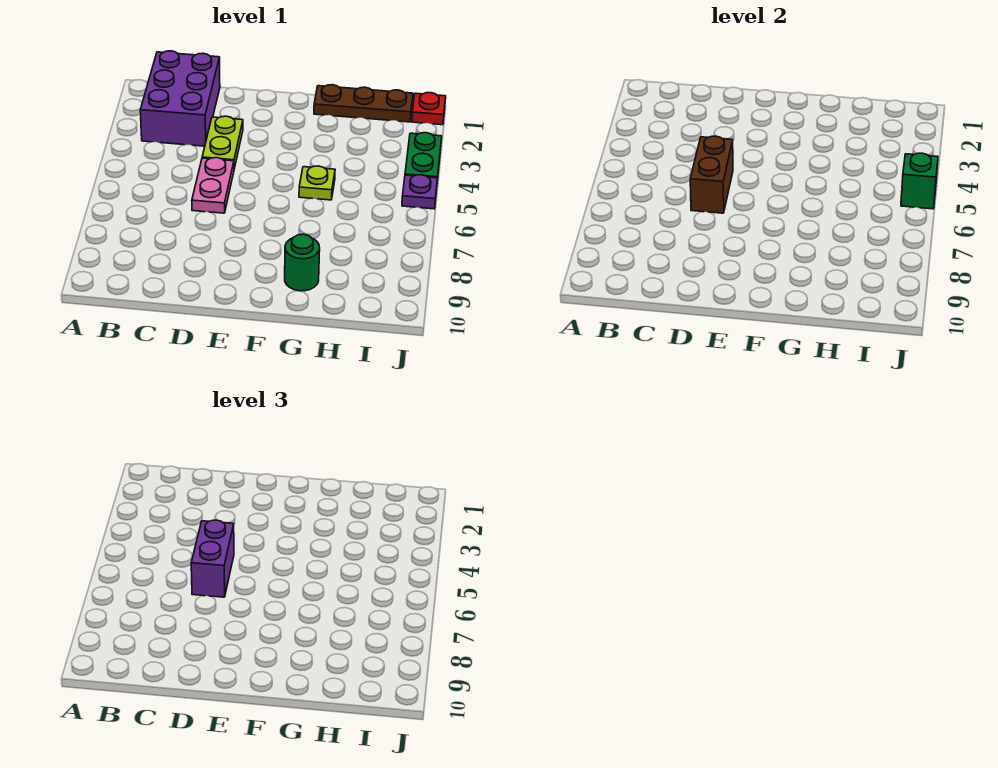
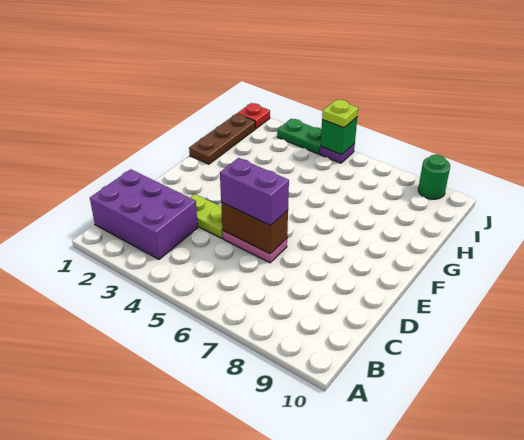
lime plate G5 level 1 -> lime plate J5 level 3
green round brick G9 level 1 -> green round brick J9 level 1

